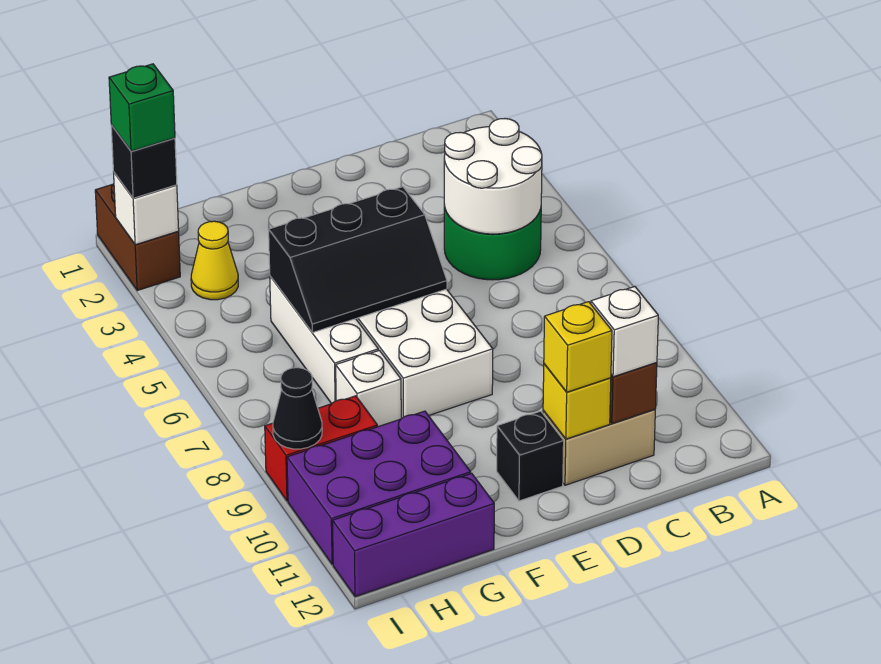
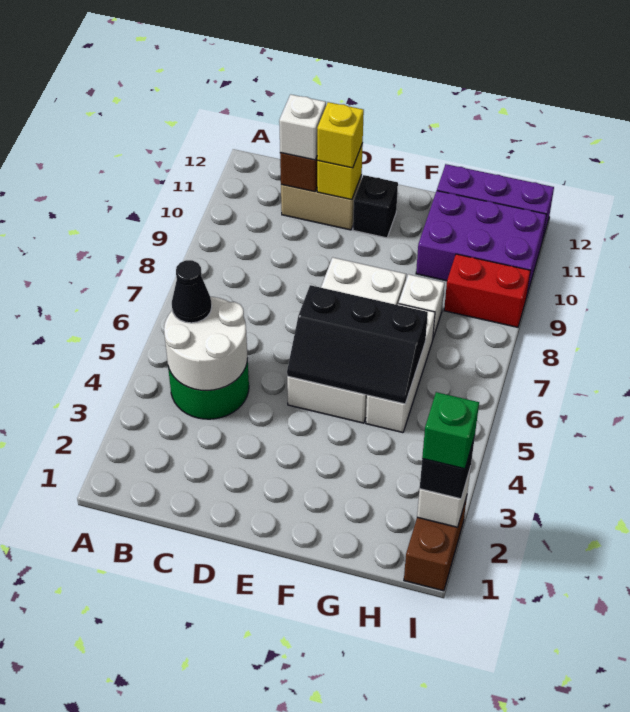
black slope E5:G6 level 2 top 5 -> black slope E5:G6 level 2 top 6
yellow cone H3 level 1 -> none
black cone I9 level 2 -> black cone B5 level 3

